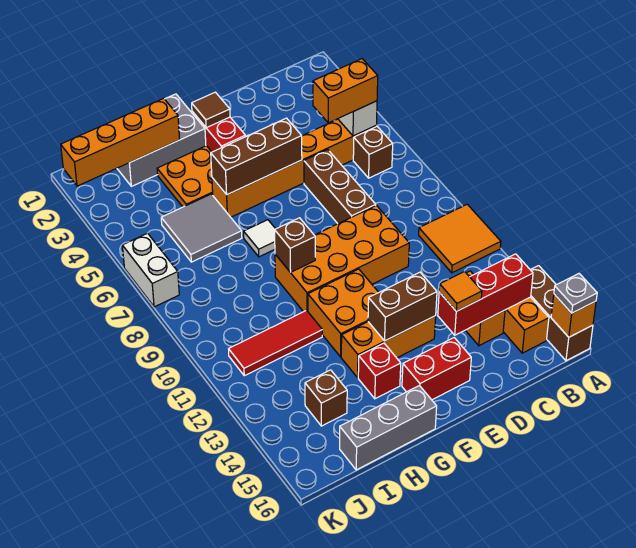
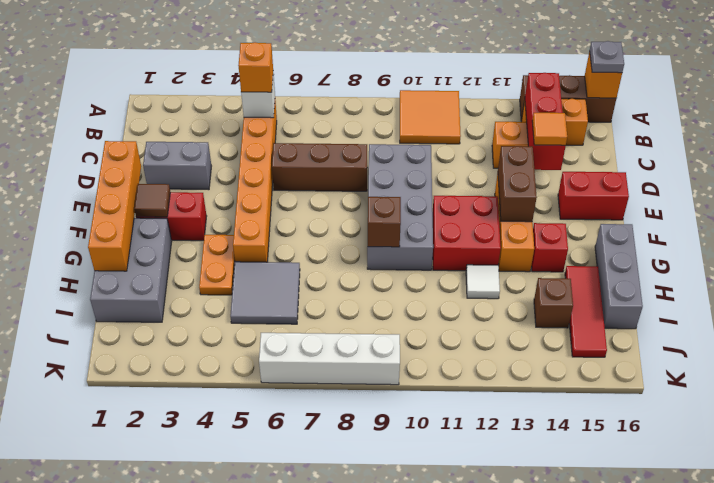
orange brick B5:C5 level 3 -> orange brick B5 level 3
brown brick B6 level 1 -> none
none -> grey brick D2:D3 level 1
orange brick D9:G10 level 1 -> grey brick D9:G10 level 1
brown brick E5:G5 level 2 -> none
red brick E15:F15 level 1 -> red brick E15:E16 level 1
orange brick F11:G12 level 1 -> red brick F11:G12 level 1
orange plate G3:H4 level 1 -> orange plate G4:H4 level 1
white tile G7 level 1 -> white tile H12 level 1
orange brick H2:K2 level 2 -> orange brick E1:H1 level 2
red tile H11:J11 level 1 -> red tile H15:J15 level 1
white brick K6:K7 level 1 -> white brick K6:K9 level 1

